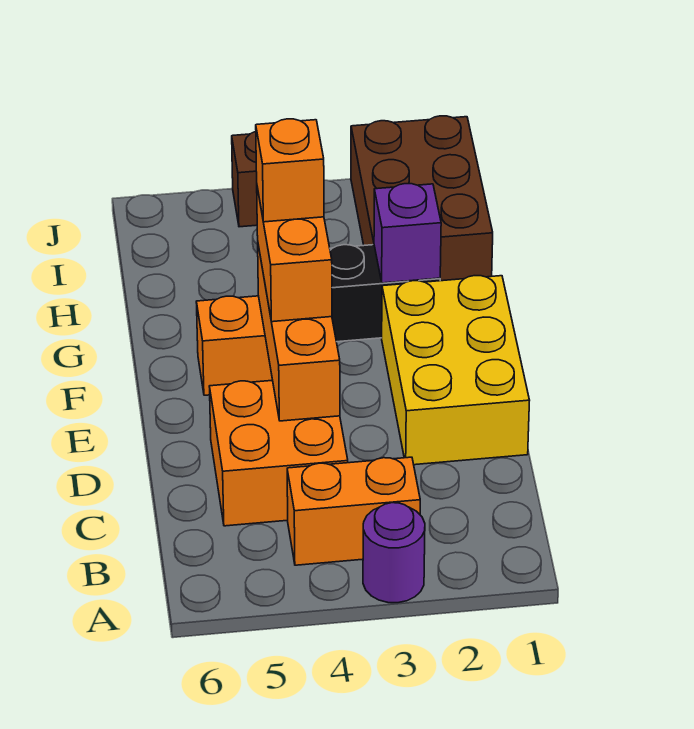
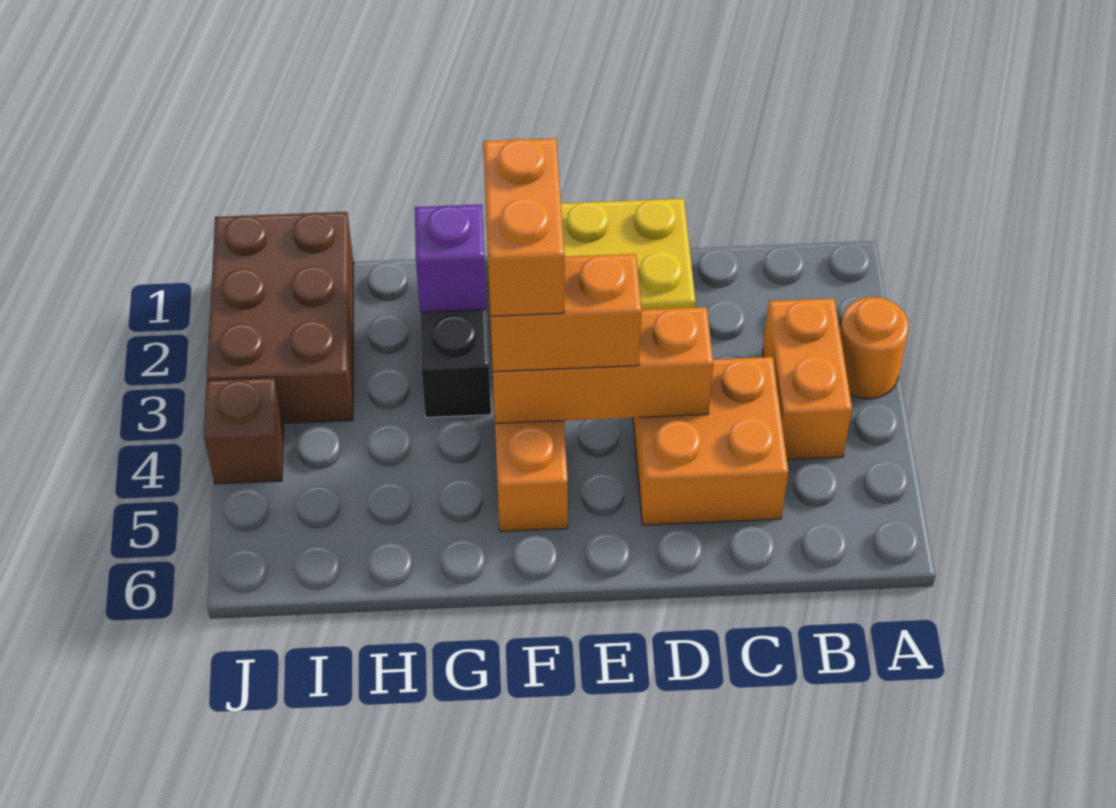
purple round brick A3 level 1 -> orange round brick A3 level 1
orange brick F4 level 4 -> orange brick F3:F4 level 4
brown brick H1:J2 level 1 -> brown brick I1:J3 level 1

